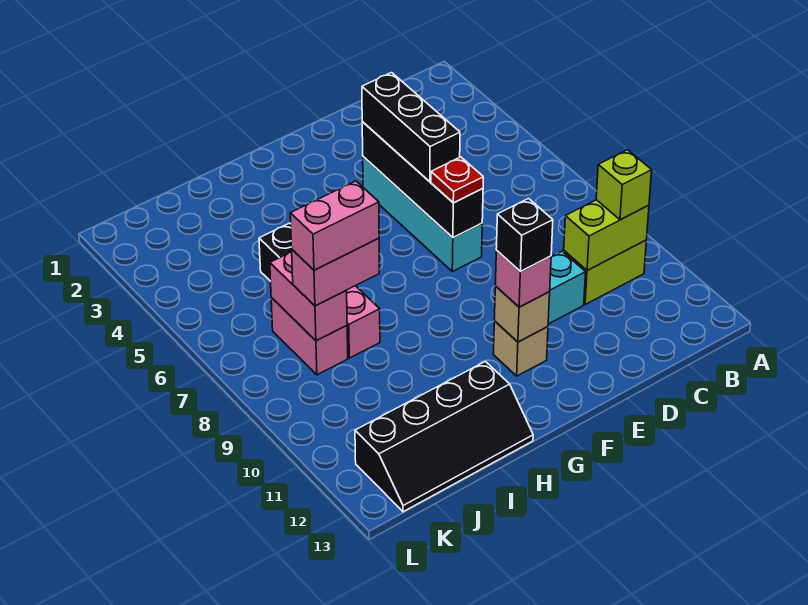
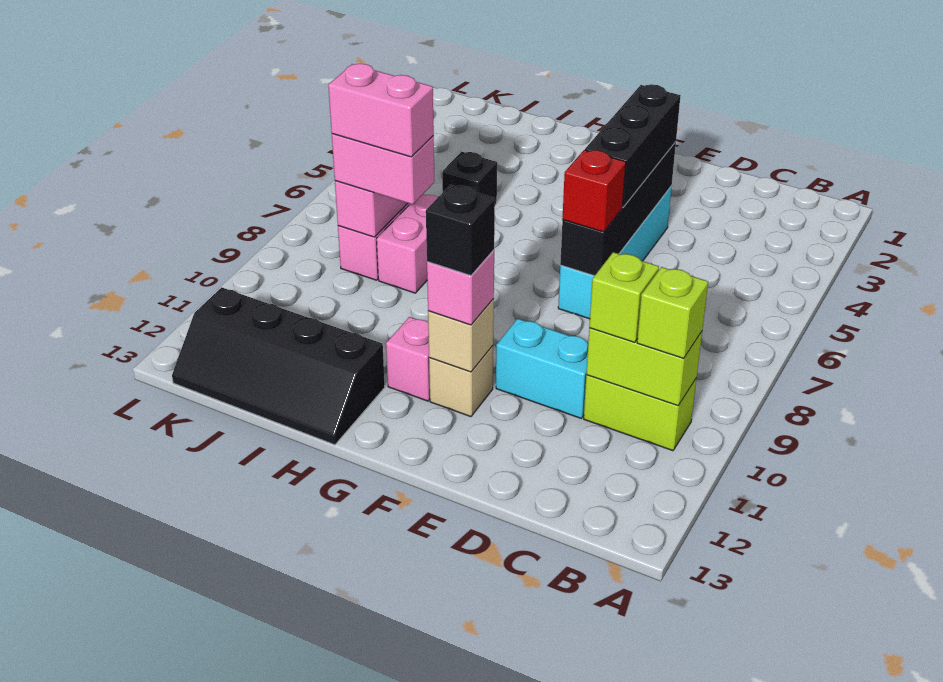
none -> lime brick C10 level 3
red plate E7 level 3 -> red brick E7 level 3
none -> pink brick G11 level 1

